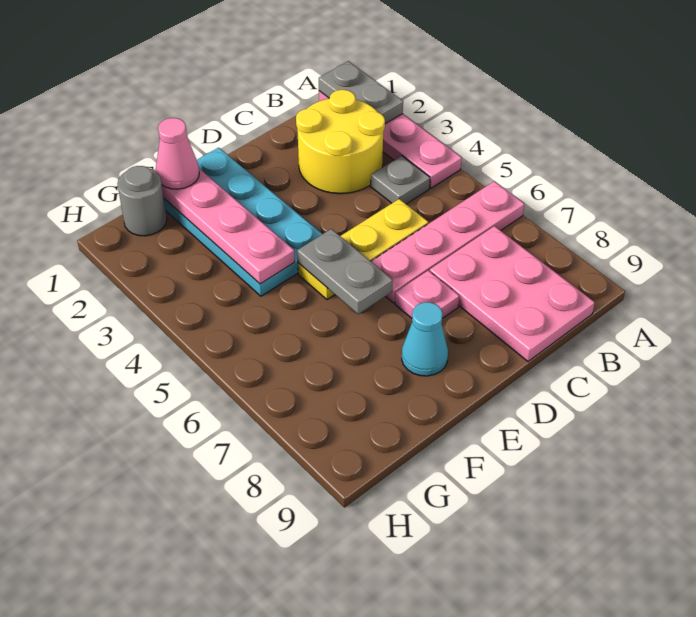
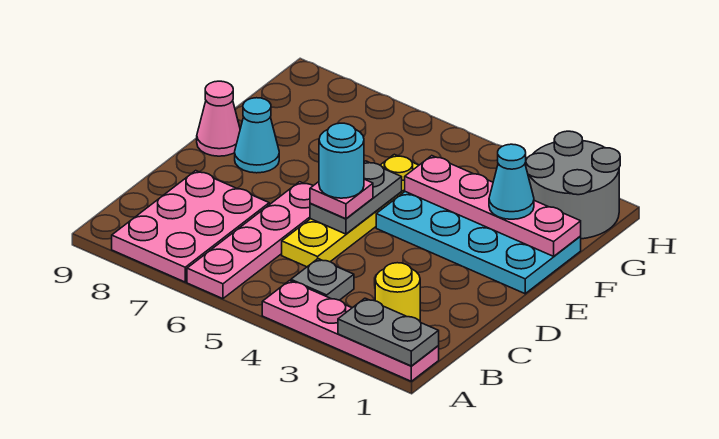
yellow round brick B2:C3 level 1 -> yellow round brick B2 level 1
pink plate B7:C9 level 1 -> pink plate A7:C8 level 1
yellow plate C5:E5 level 1 -> yellow plate C5:F5 level 1
none -> cyan round brick D5 level 4
pink plate D7 level 1 -> pink plate D5 level 3
grey plate E5:E6 level 2 -> grey plate D5:E5 level 2
pink cone F1 level 3 -> pink cone E9 level 1
none -> cyan cone F2 level 3
grey round brick G1 level 1 -> grey round brick G1:H2 level 1

